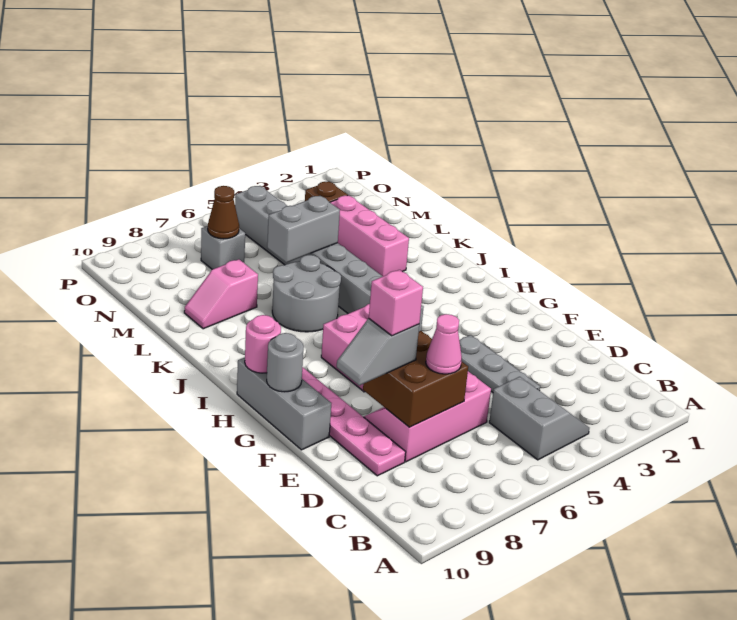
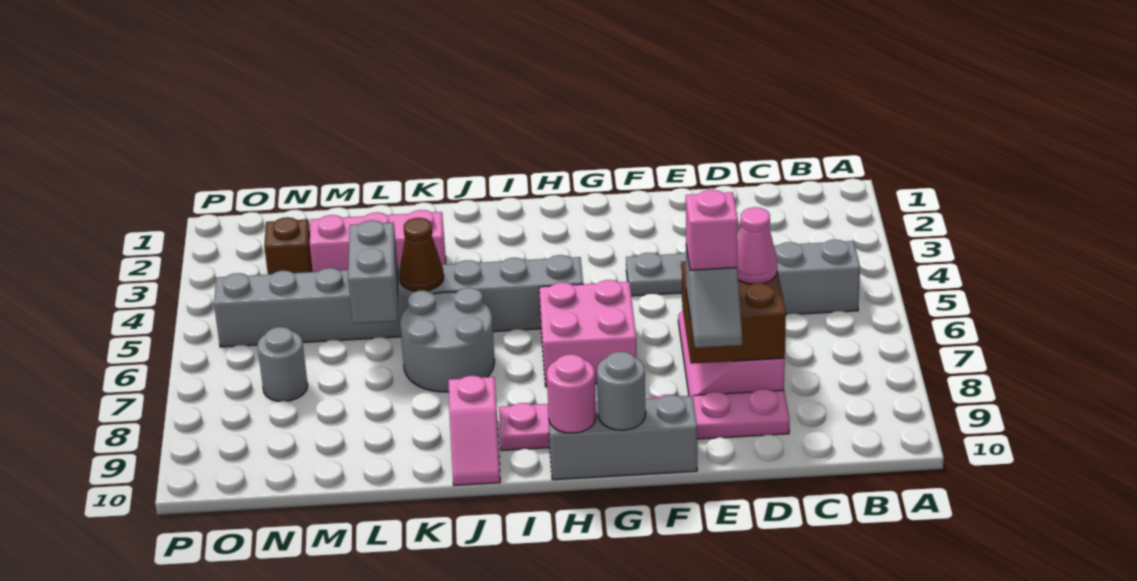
pink slope L8:L9 level 1 top 8 -> pink slope J9:J10 level 1 top 9
grey brick N7 level 1 -> grey round brick N7 level 1
brown cone N7 level 2 -> brown cone K5 level 2

